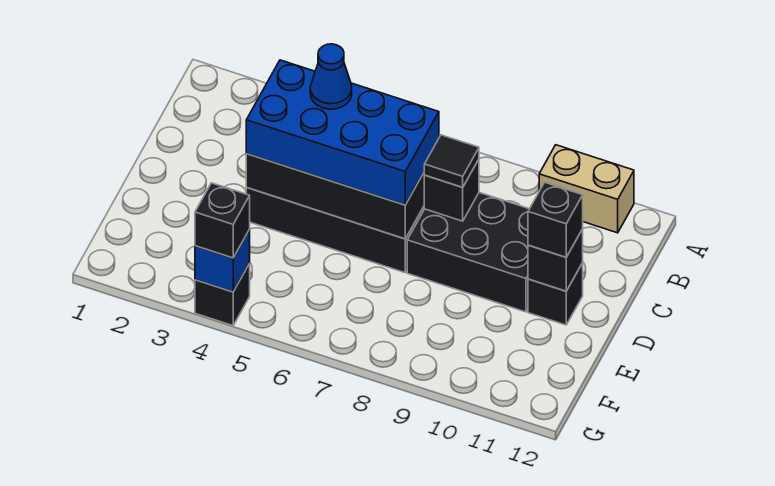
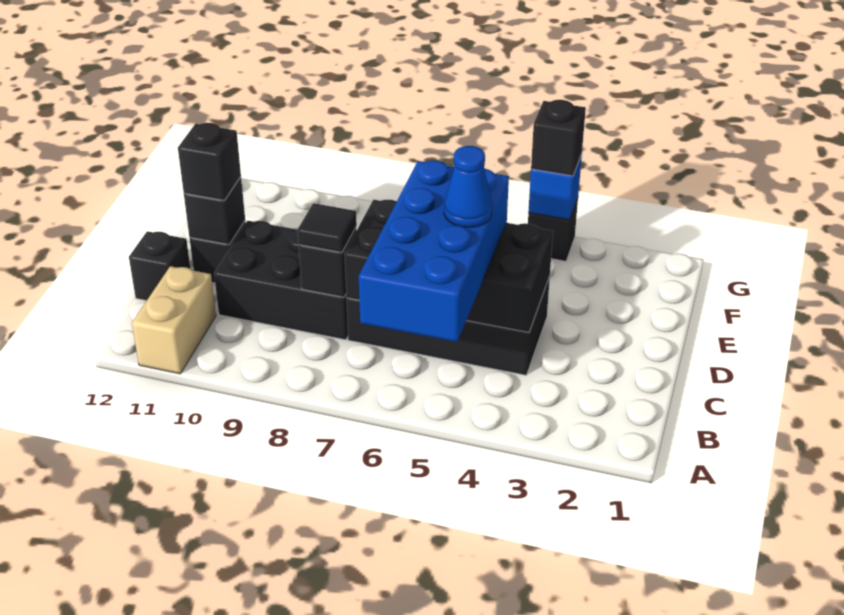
tan brick A10:A11 level 1 -> tan brick A11:B11 level 1
blue brick C4:D7 level 3 -> blue brick A5:D6 level 3
none -> black brick C12 level 1

